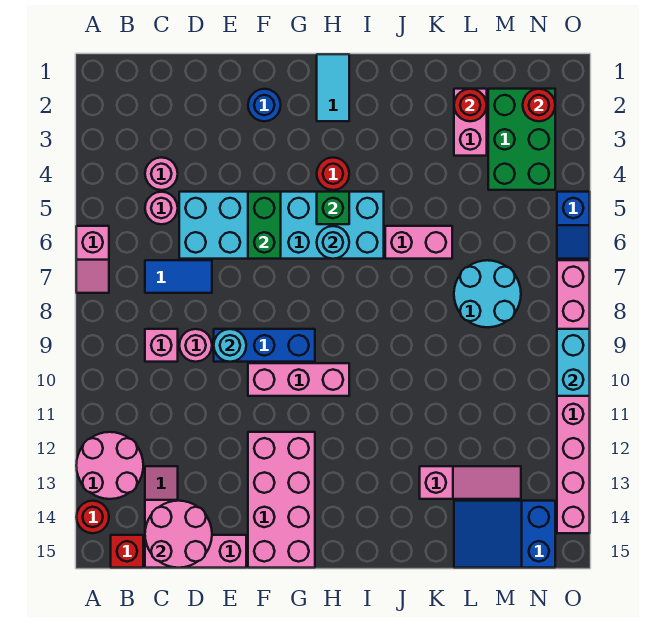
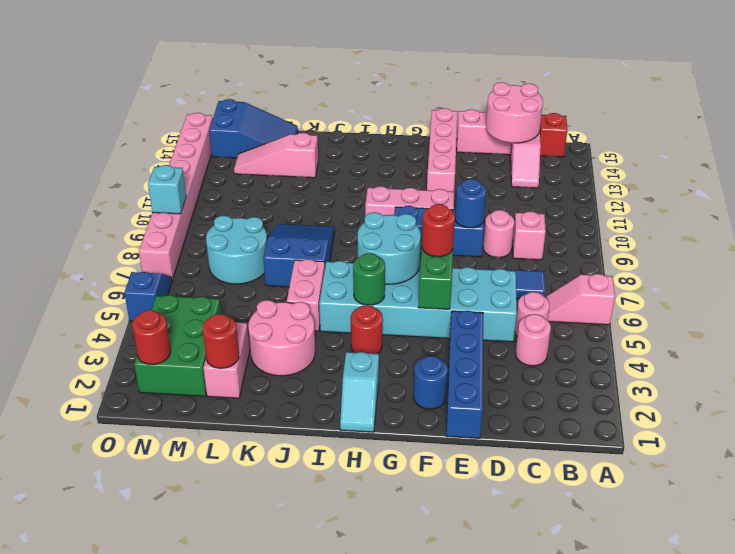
pink slope A6:A7 level 1 top 6 -> pink slope A6:B6 level 1 top A
pink round brick A12:B13 level 1 -> pink round brick J3:K4 level 1
red round brick A14 level 1 -> red round brick F6 level 3
none -> blue brick E1:E4 level 1
cyan round brick E9 level 2 -> blue round brick E9 level 2
pink brick F12:G15 level 1 -> pink brick F12:F15 level 1
cyan tile H1:H2 level 1 -> cyan slope H1:H2 level 1 top 2
green brick H5 level 2 -> green round brick H5 level 2
cyan round brick H6 level 2 -> cyan round brick G6:H7 level 2
pink brick J6:K6 level 1 -> pink brick J5:J6 level 1
none -> blue slope J7:K9 level 1 top 7
cyan brick O9:O10 level 2 -> cyan brick O9 level 2

